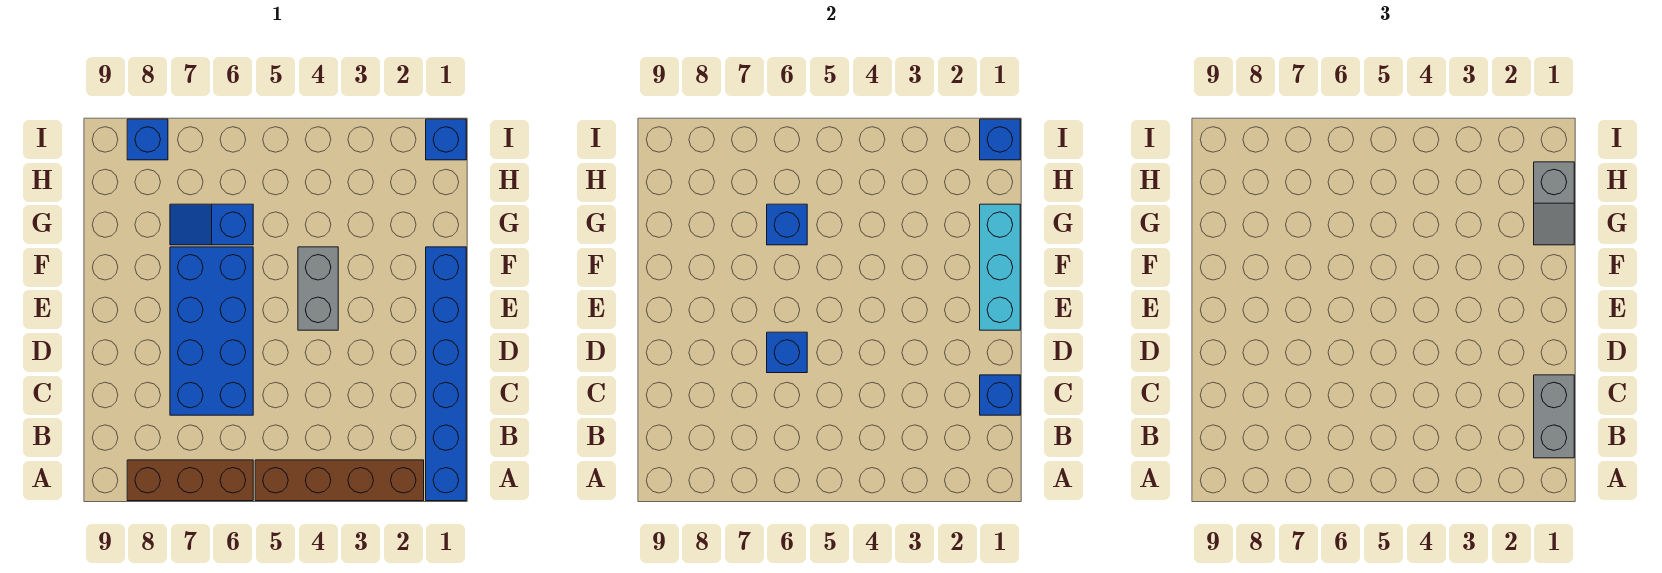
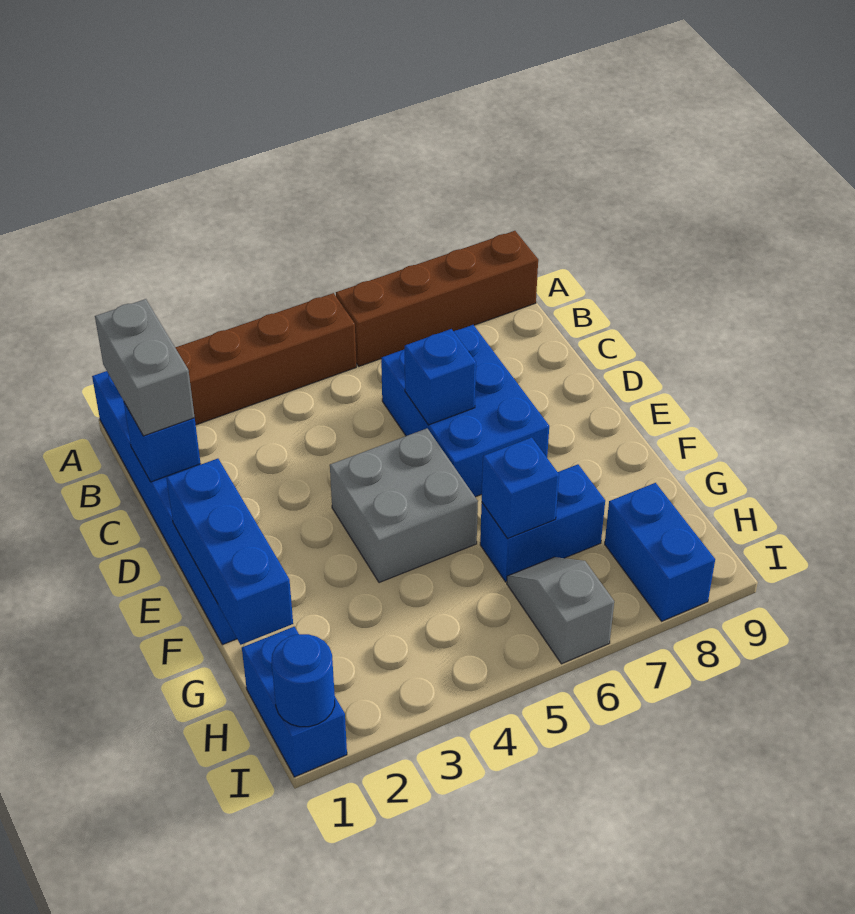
brown brick A6:A8 level 1 -> brown brick A6:A9 level 1
blue brick C6:F7 level 1 -> blue brick C6:E7 level 1
cyan brick E1:G1 level 2 -> blue brick E1:G1 level 2
grey brick E4:F4 level 1 -> grey brick E4:F5 level 1
grey slope G1:H1 level 3 top H -> grey slope H6:I6 level 1 top I
blue slope G6:G7 level 1 top 6 -> blue brick G6:G7 level 1
blue brick I1 level 1 -> blue brick H1:I1 level 1
blue brick I1 level 2 -> blue round brick I1 level 2
blue brick I8 level 1 -> blue brick H8:I8 level 1

